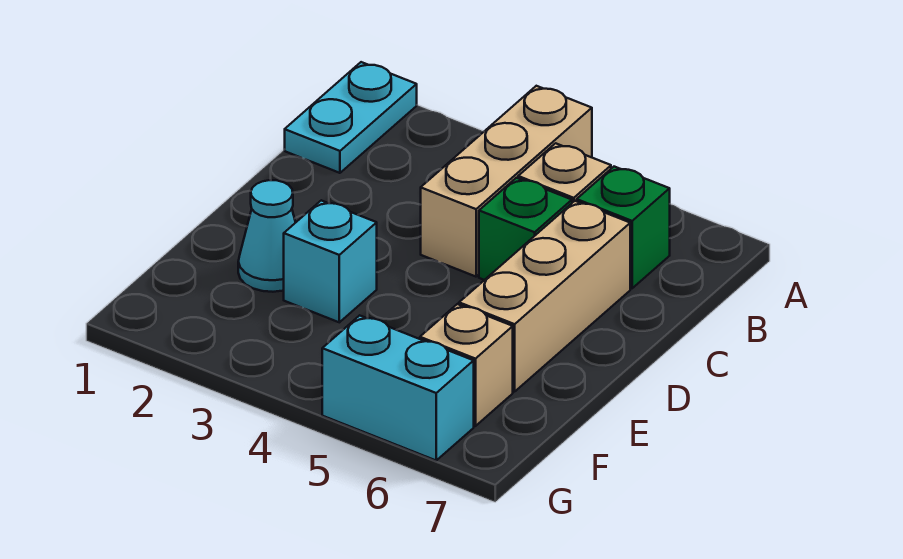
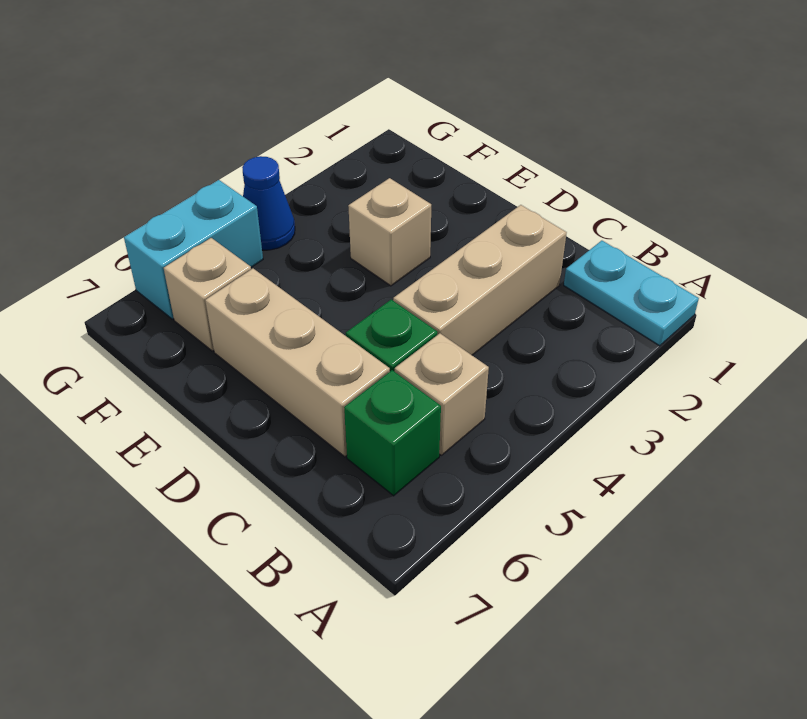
tan brick A4:C4 level 1 -> tan brick C2:C4 level 1
cyan cone E2 level 1 -> none
cyan brick E3 level 1 -> tan brick E3 level 1
none -> blue cone G4 level 1

